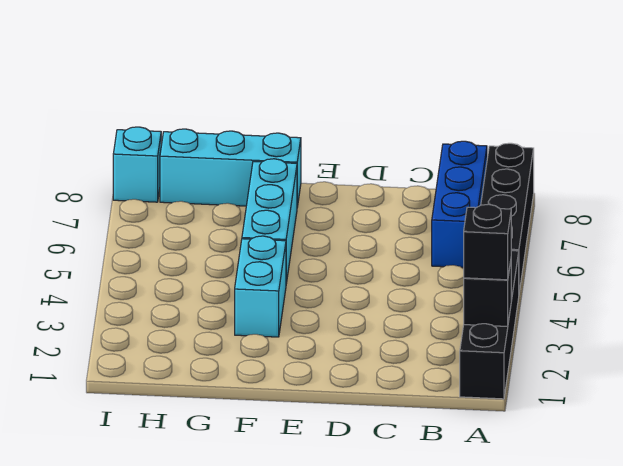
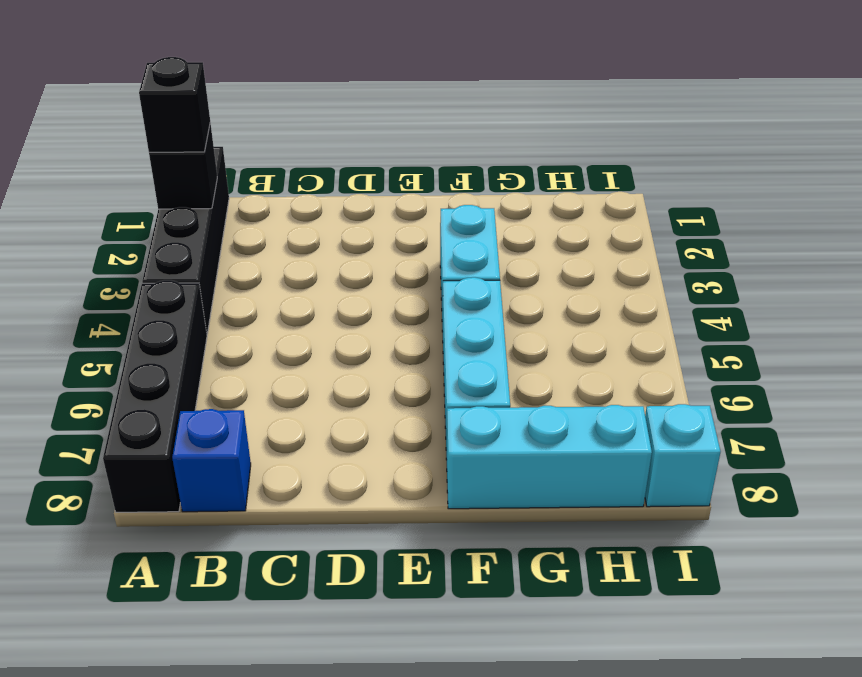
blue brick B6:B8 level 1 -> blue brick B8 level 1

